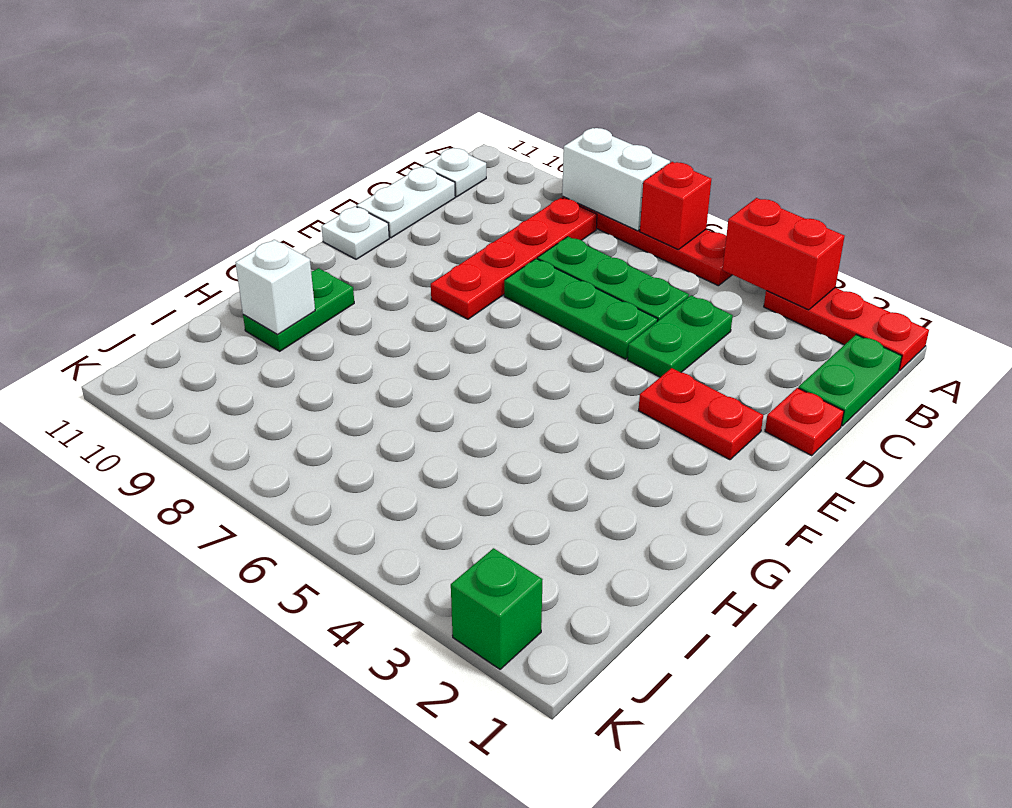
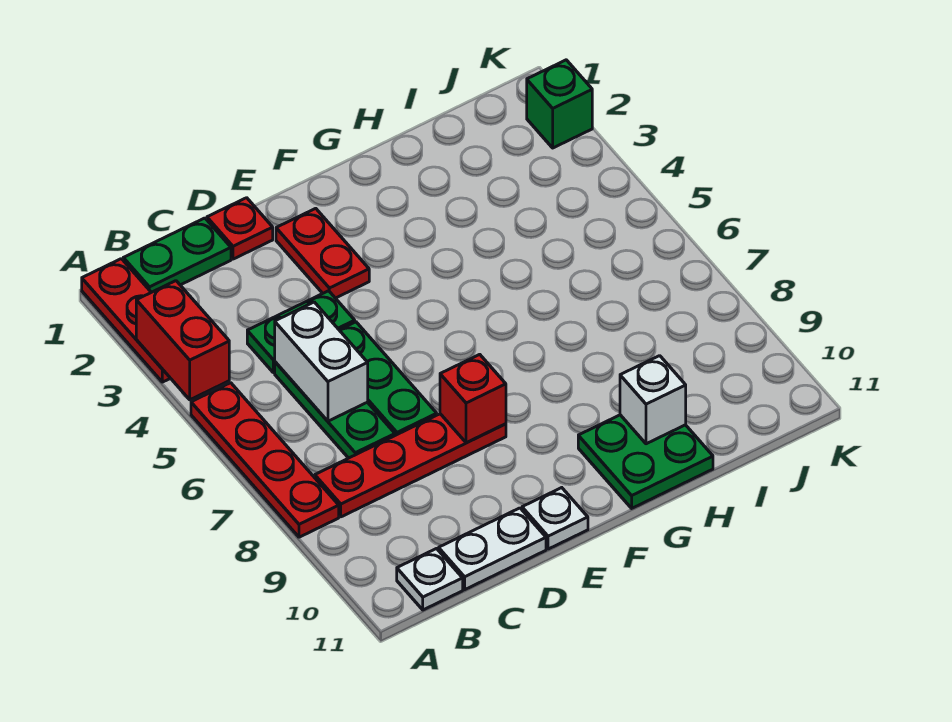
red brick A6 level 2 -> red brick E8 level 2
white brick A7:A8 level 2 -> white brick C5:C6 level 2
green plate G10:H10 level 1 -> green plate G10:H11 level 1

